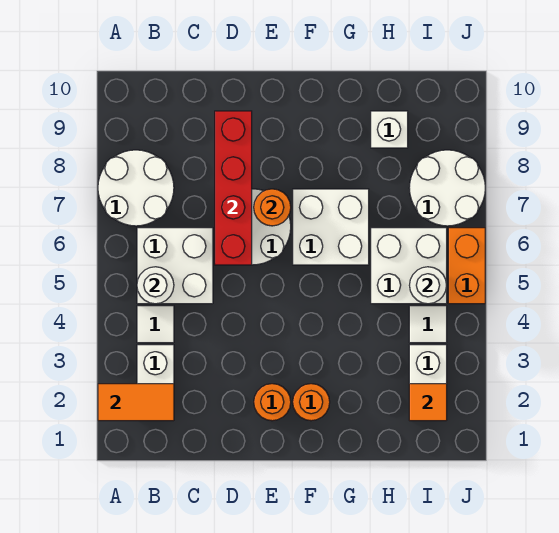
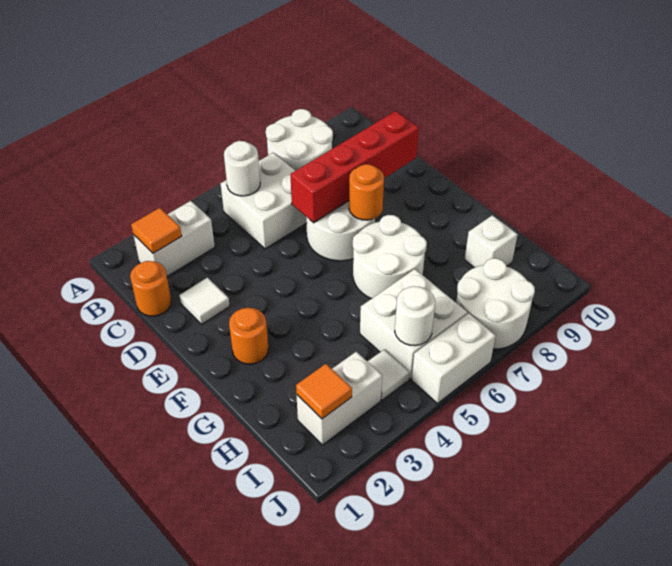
orange tile A2:B2 level 2 -> orange tile B2 level 2
white tile B4 level 1 -> white tile D2 level 1
orange round brick E2 level 1 -> orange round brick C1 level 1
white brick F6:G7 level 1 -> white round brick F6:G7 level 1
orange brick J5:J6 level 1 -> white brick J5:J6 level 1

